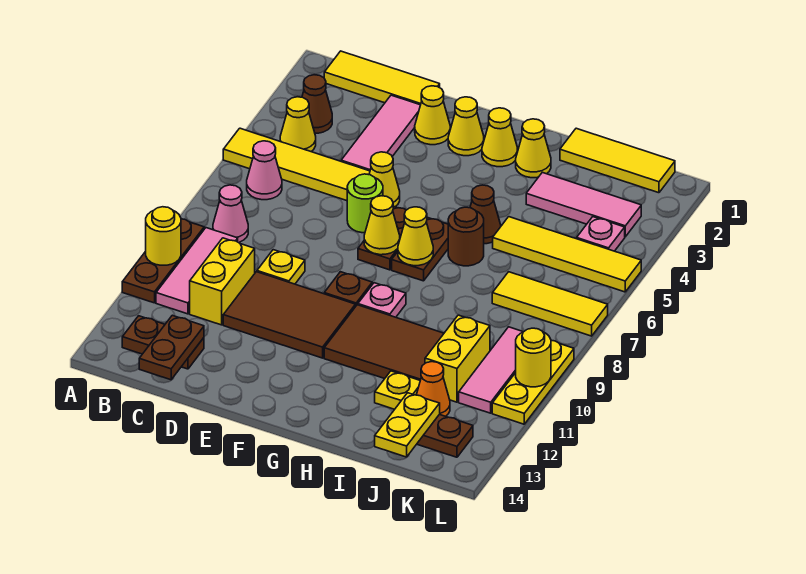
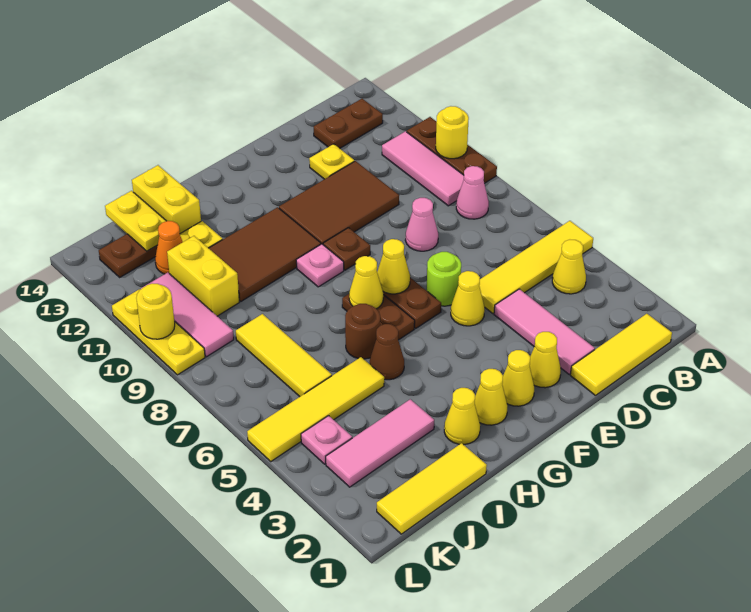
brown cone B3 level 1 -> none
pink cone B6 level 1 -> pink cone D8 level 1
yellow brick C10:C11 level 1 -> yellow brick I13:I14 level 1
brown plate C13:C14 level 2 -> none
yellow plate D9 level 1 -> yellow plate D12 level 1
yellow tile J7:L7 level 1 -> yellow tile J6:J8 level 1

